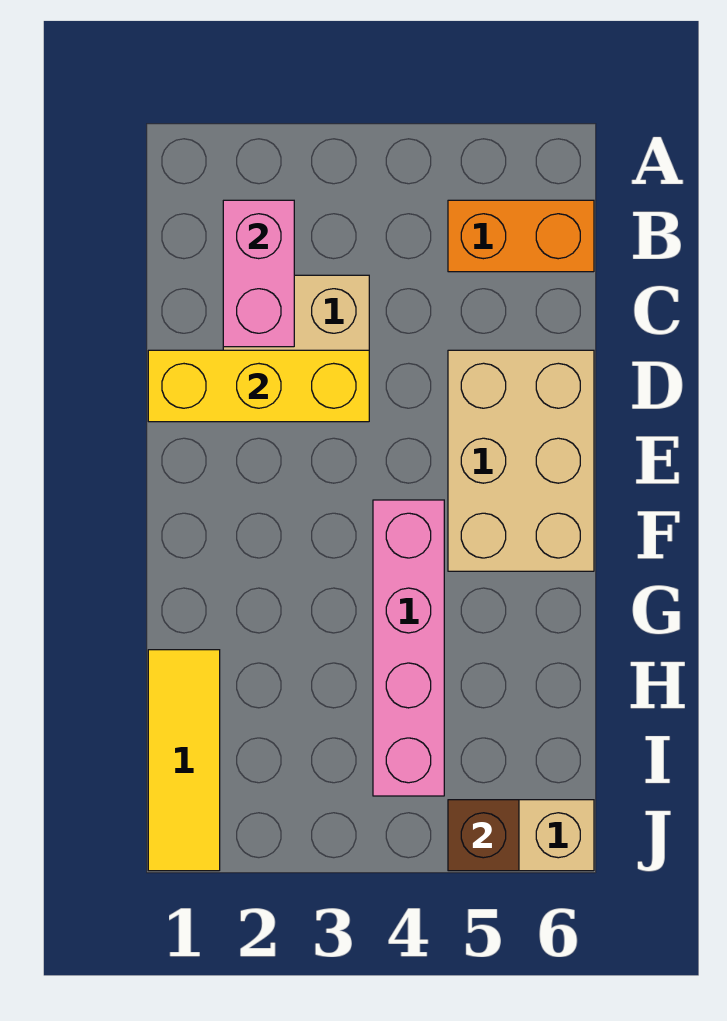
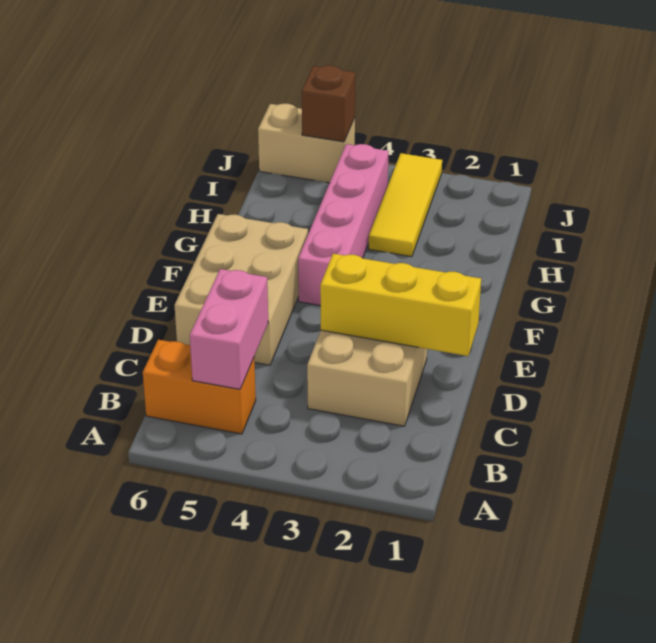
pink brick B2:C2 level 2 -> pink brick B5:C5 level 2
yellow tile H1:J1 level 1 -> yellow tile H3:J3 level 1

